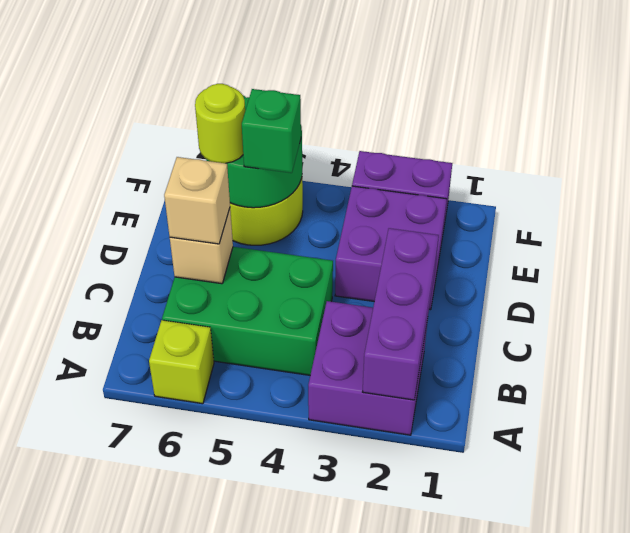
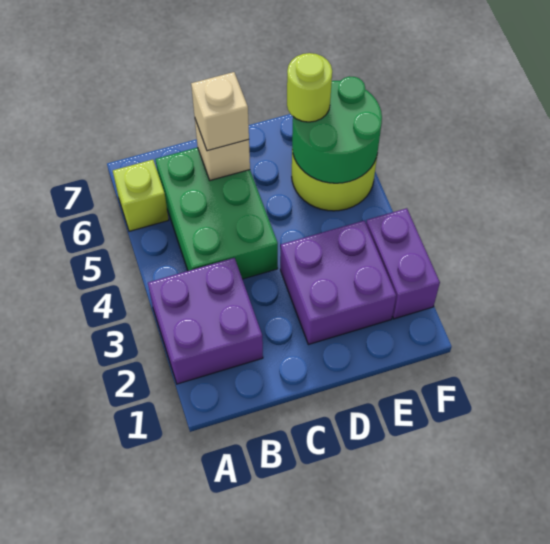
purple brick A2:C2 level 2 -> none
green brick E5 level 3 -> none

